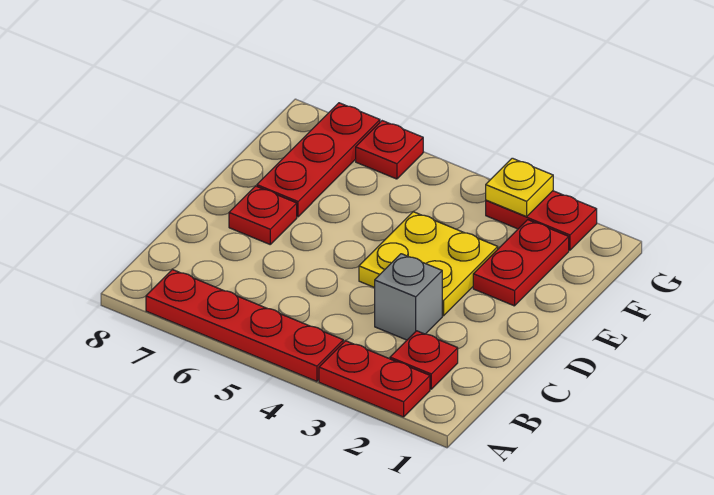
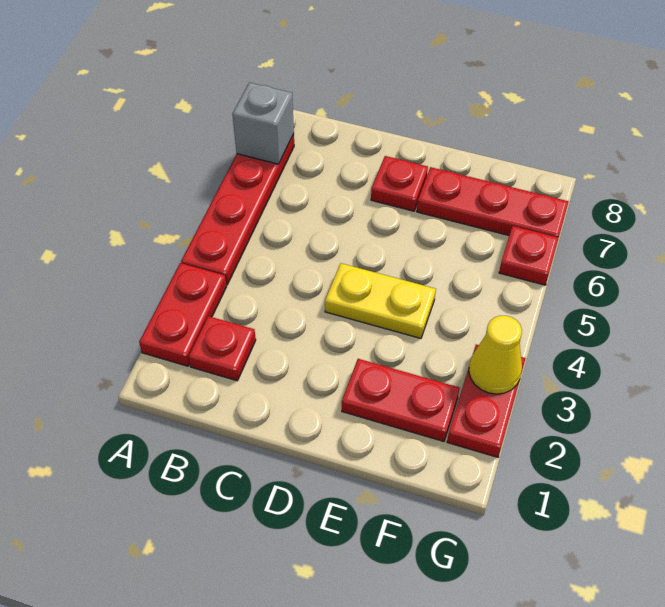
grey brick C3 level 1 -> grey brick A7 level 2
yellow plate D3:E4 level 1 -> yellow plate D4:E4 level 1
yellow plate G3 level 2 -> yellow cone G3 level 2

